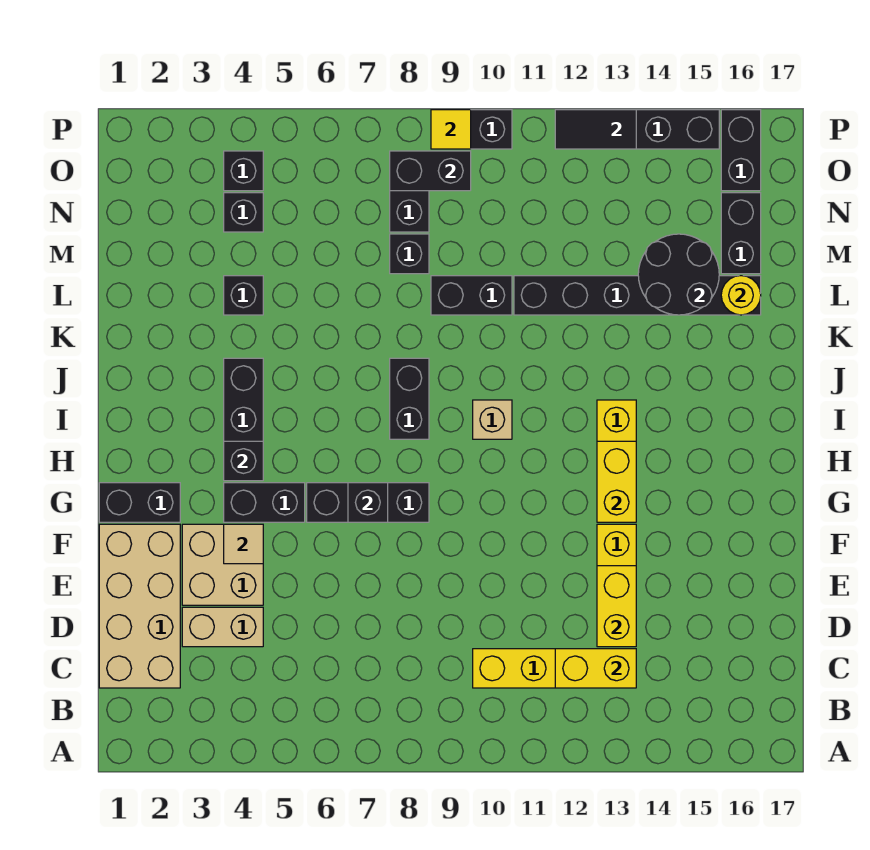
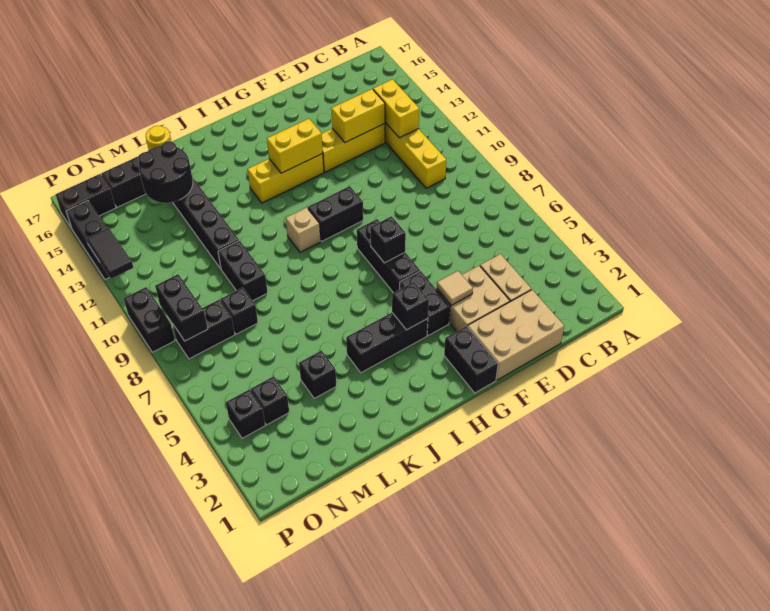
tan brick C1:F2 level 1 -> tan brick D1:F2 level 1
black brick I8:J8 level 1 -> black brick G10:H10 level 1
yellow tile P9 level 2 -> none

